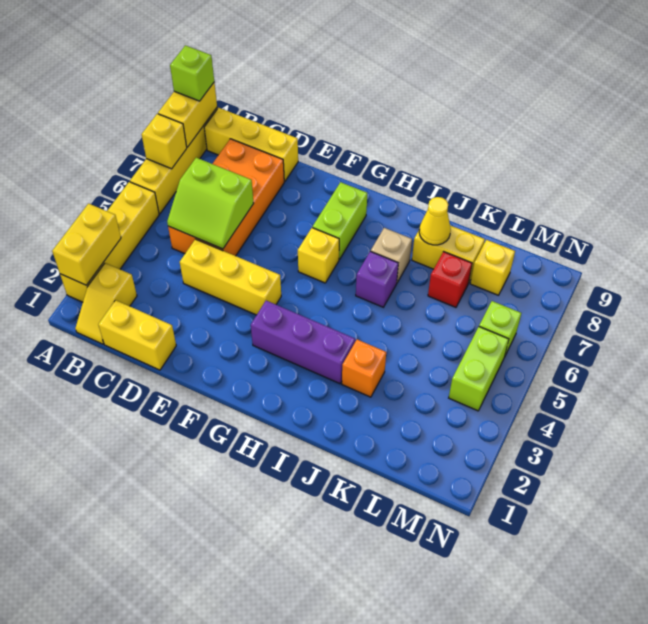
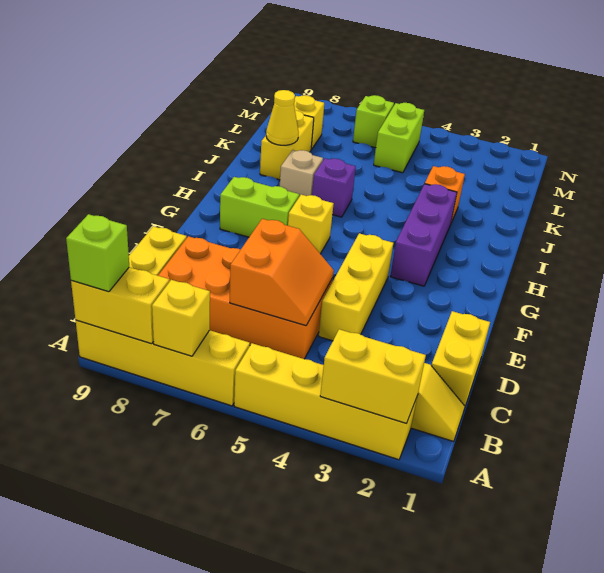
lime slope C5:D6 level 2 top 6 -> orange slope C5:D6 level 2 top 6
red brick K7 level 1 -> none
lime brick M4:M5 level 1 -> lime brick L5:M5 level 1

